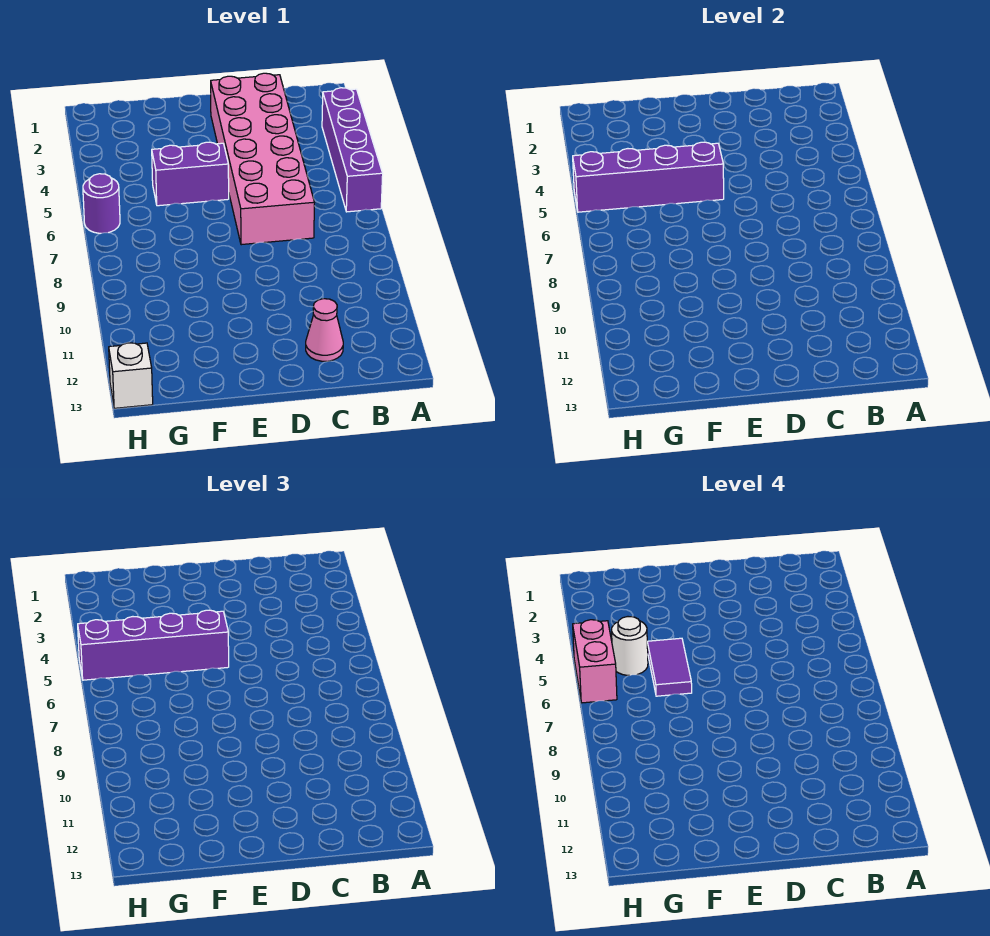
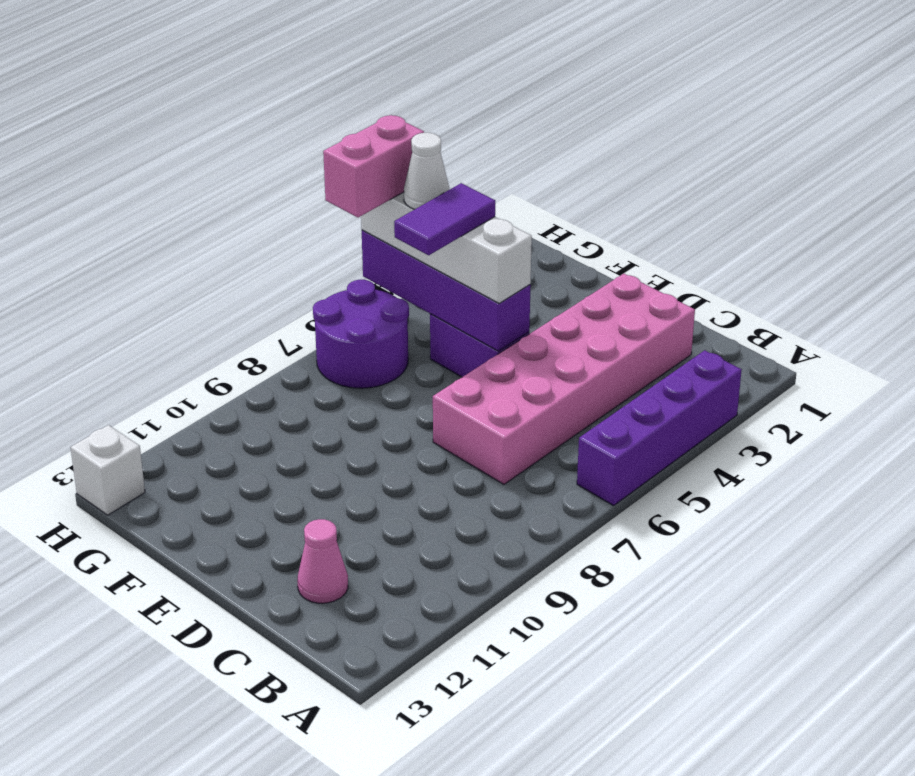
purple brick E5:H5 level 3 -> white brick E5:H5 level 3
white round brick G5 level 4 -> white cone G5 level 4
purple round brick H6 level 1 -> purple round brick G6:H7 level 1

